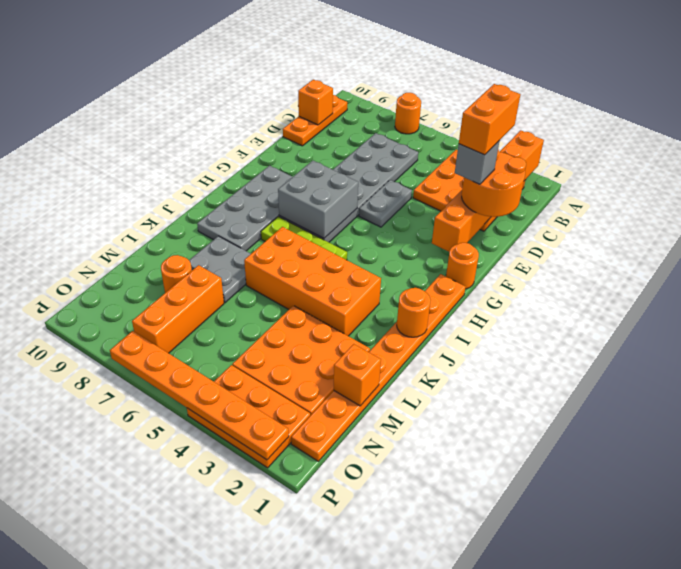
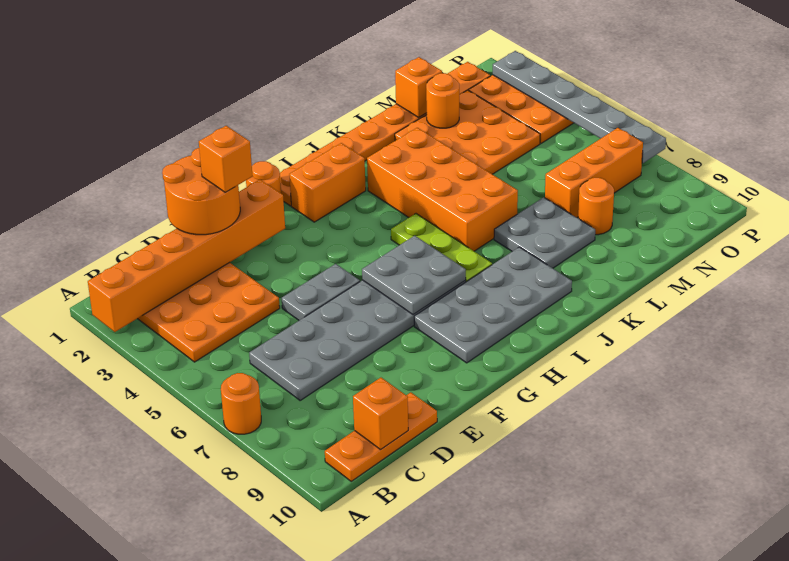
orange brick D2:E2 level 5 -> orange brick H2:I2 level 1
grey brick E2 level 4 -> orange brick E2 level 4
grey brick G6:H7 level 2 -> grey plate G6:H7 level 2
orange round brick J1 level 2 -> orange round brick M2 level 2
orange plate P2:P7 level 2 -> grey plate P2:P7 level 2

